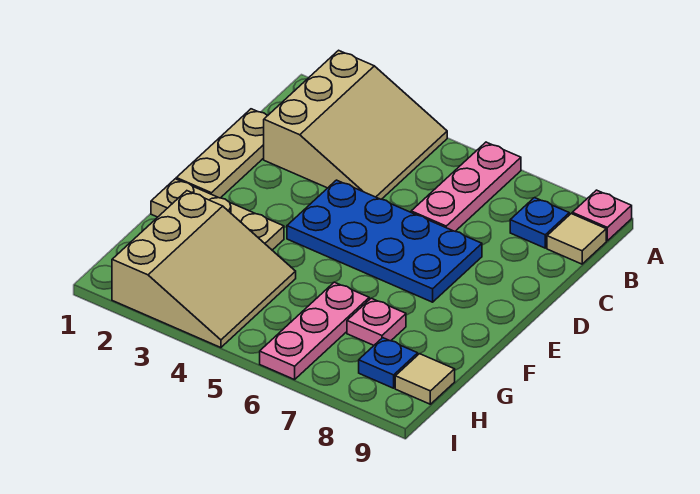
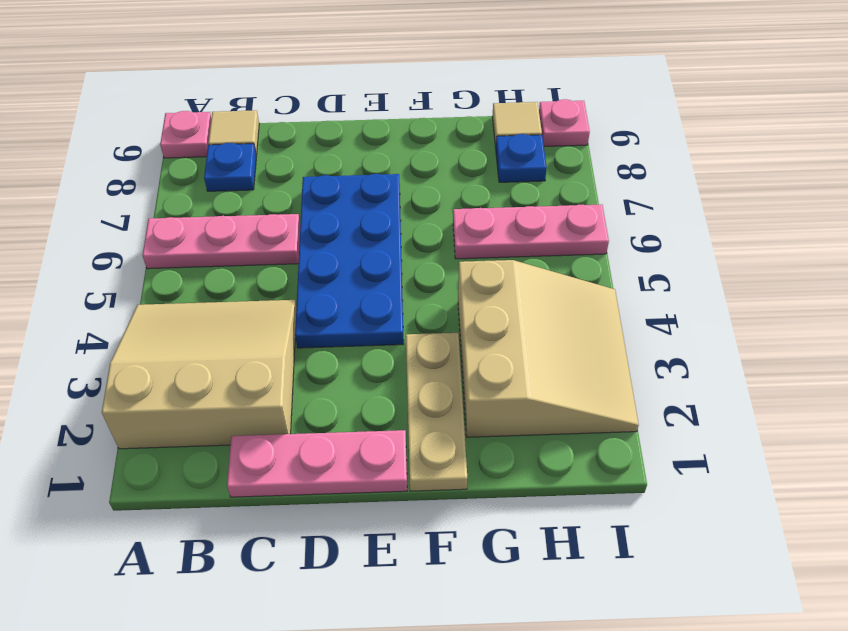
tan plate C1:E1 level 1 -> pink plate C1:E1 level 1
tan slope G2:I4 level 1 top 2 -> tan slope G2:I4 level 1 top G
pink plate G7 level 1 -> pink plate I9 level 1

